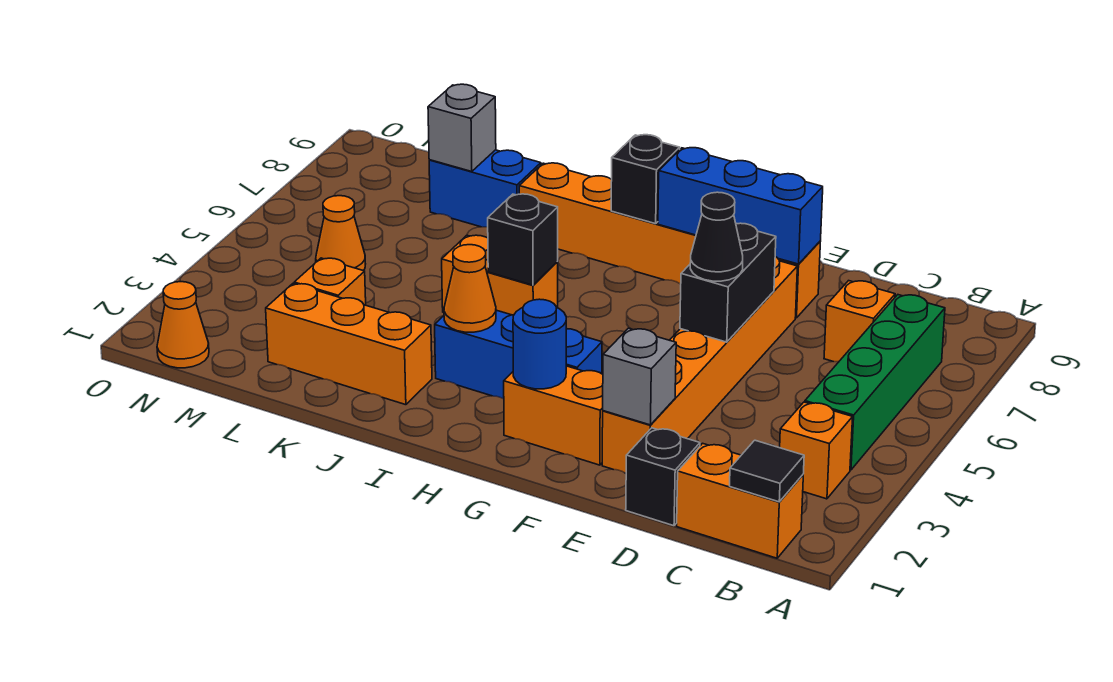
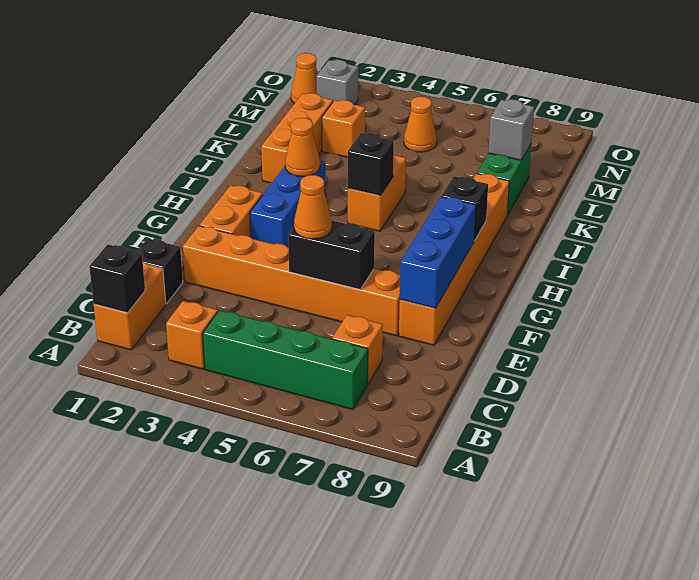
black tile B1 level 2 -> black brick B1 level 2
grey brick E2 level 2 -> grey brick N2 level 1
black cone E5 level 3 -> orange cone E5 level 3
blue round brick G2 level 2 -> none
blue brick K8:L8 level 1 -> green brick K8:L8 level 1

